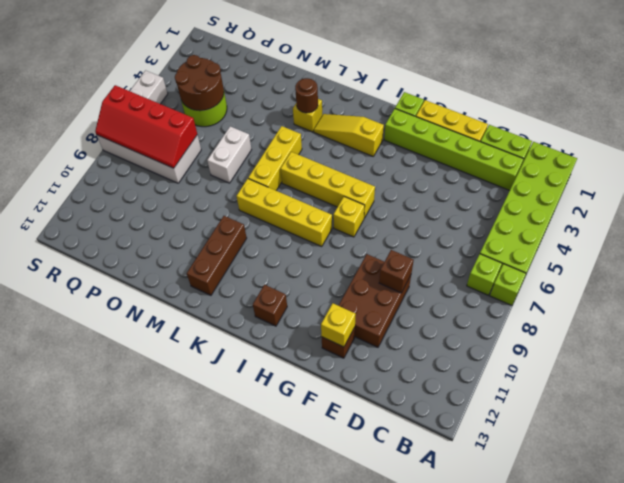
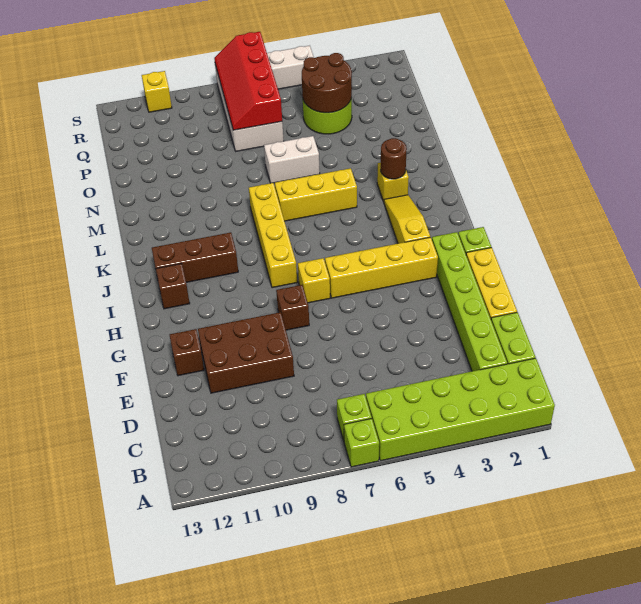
brown brick E9 level 2 -> brown brick G8 level 1
yellow brick F12 level 2 -> yellow brick S11 level 1
yellow brick H6:K6 level 1 -> yellow brick H3:H6 level 1
brown brick L10:L12 level 1 -> brown brick J10:J12 level 1

